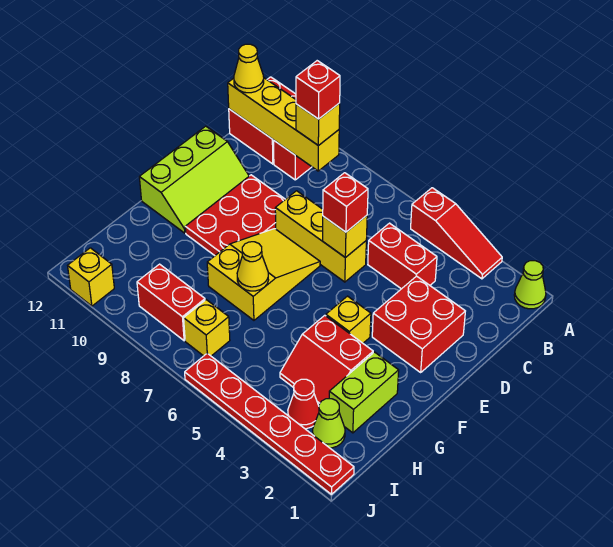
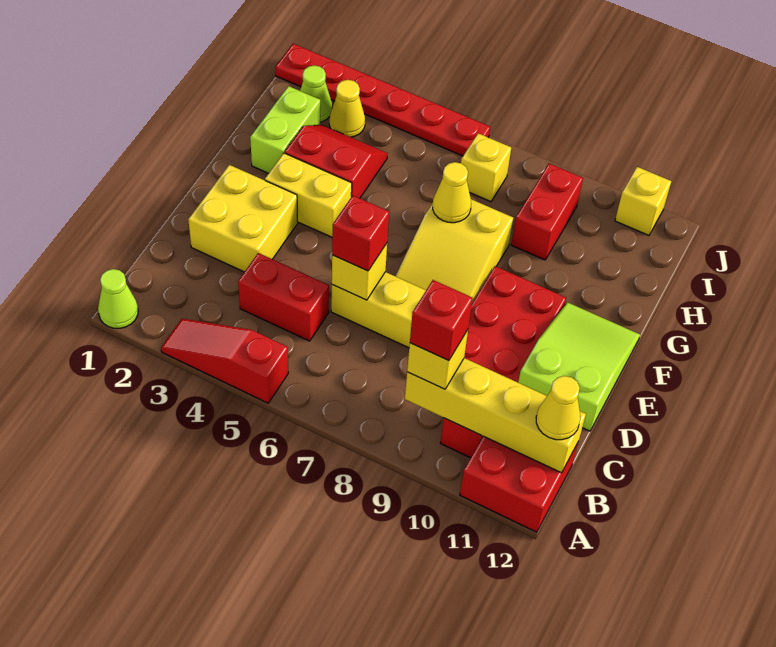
red brick D2:E3 level 1 -> yellow brick D2:E3 level 1
lime slope D11:F12 level 1 top 12 -> lime slope D11:F12 level 1 top D
yellow brick F4 level 1 -> yellow brick F3:F4 level 1
red cone I3 level 1 -> yellow cone I3 level 1
red brick I8:I9 level 1 -> red brick H9:I9 level 1

